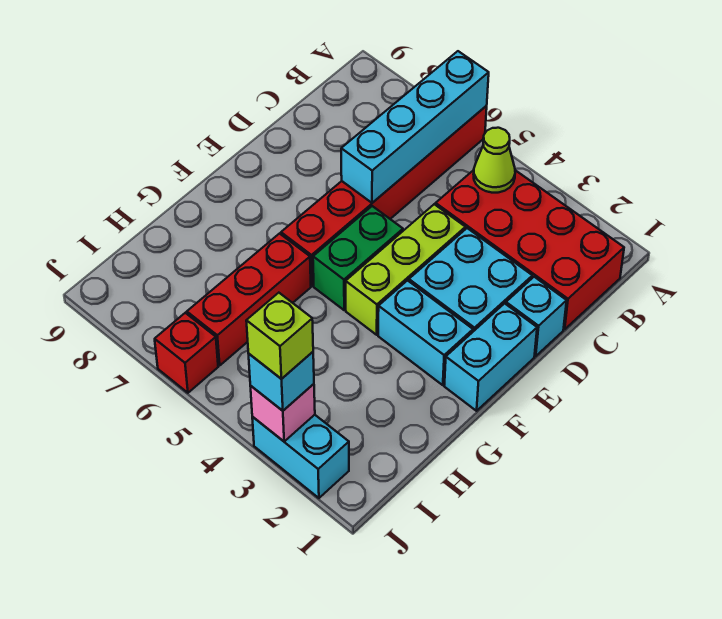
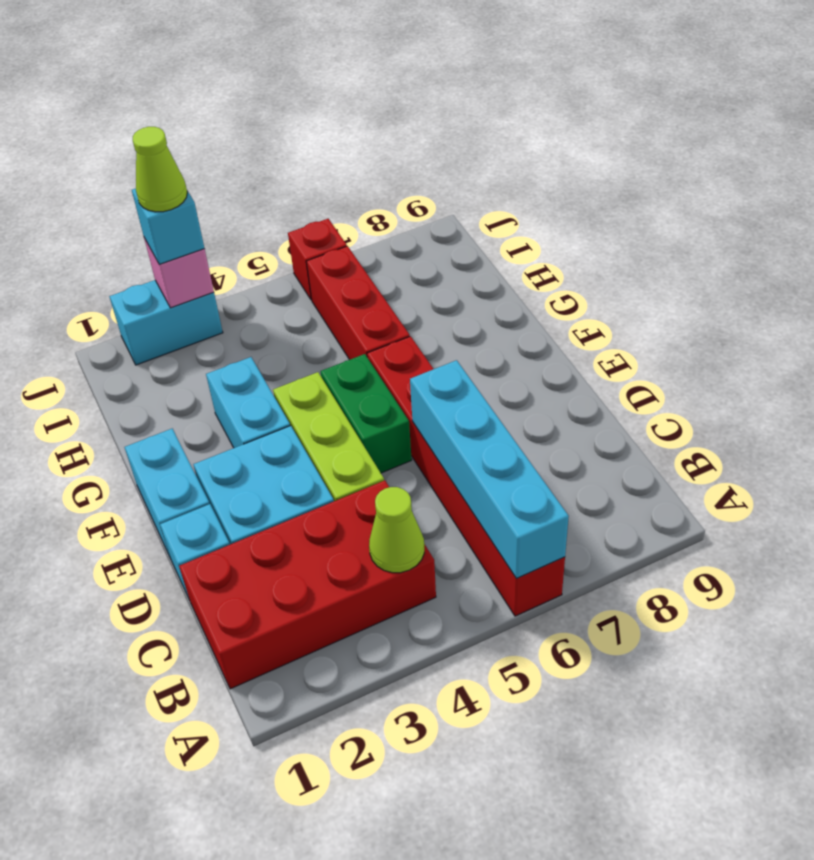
cyan brick F2:F3 level 1 -> cyan brick F3:G3 level 1
lime brick J3 level 4 -> lime cone J3 level 4

